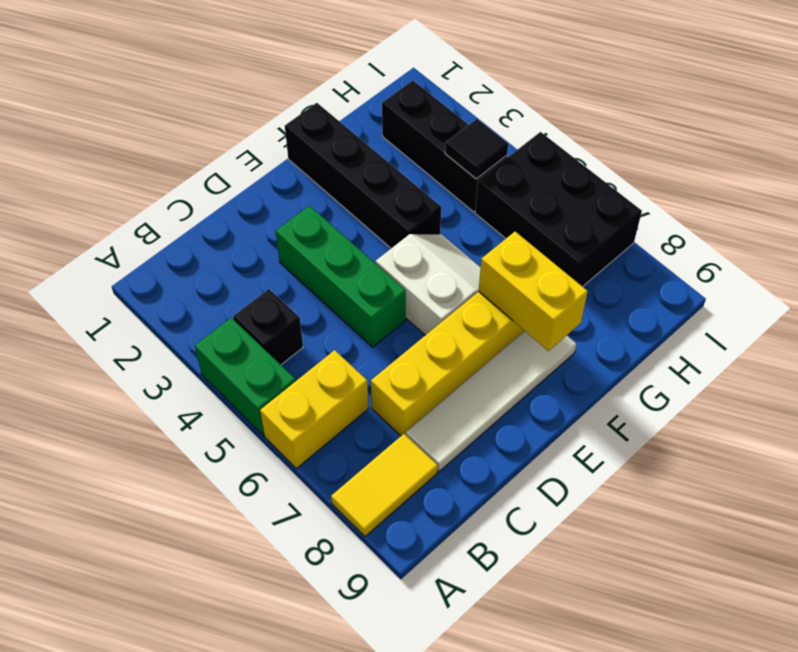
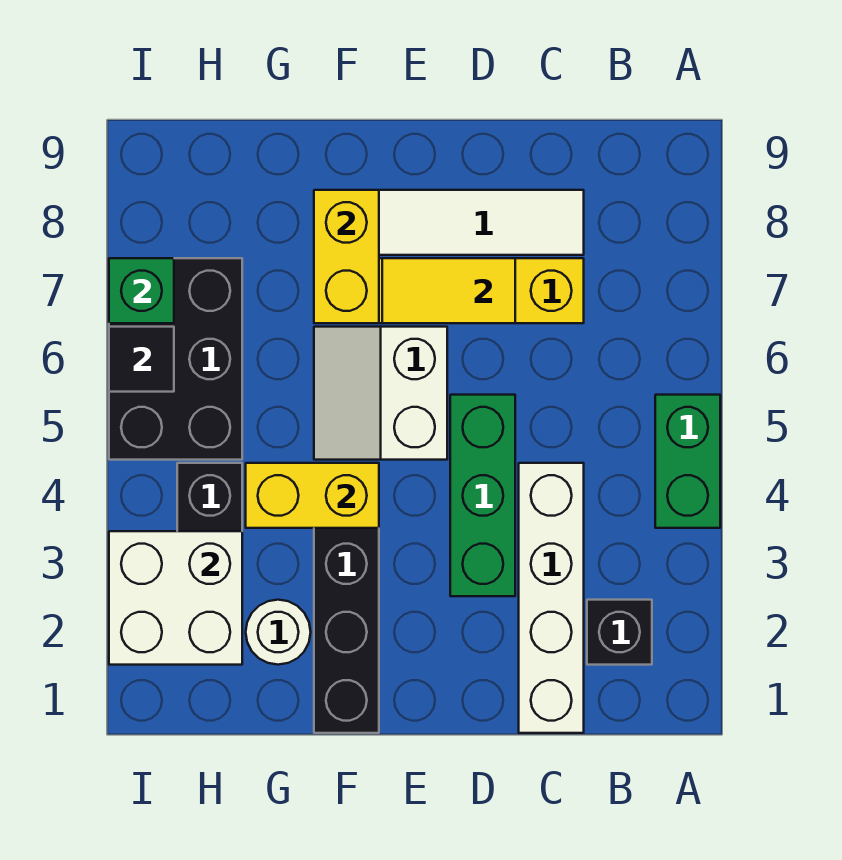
yellow brick A6:B6 level 1 -> yellow brick F4:G4 level 2
yellow tile A8:B8 level 1 -> yellow tile D7:E7 level 2
black brick B4 level 1 -> black brick B2 level 1
none -> white brick C1:C4 level 1
none -> white round brick G2 level 1
none -> white brick H2:I3 level 2
black tile H4 level 2 -> black tile I6 level 2
none -> green brick I7 level 2

